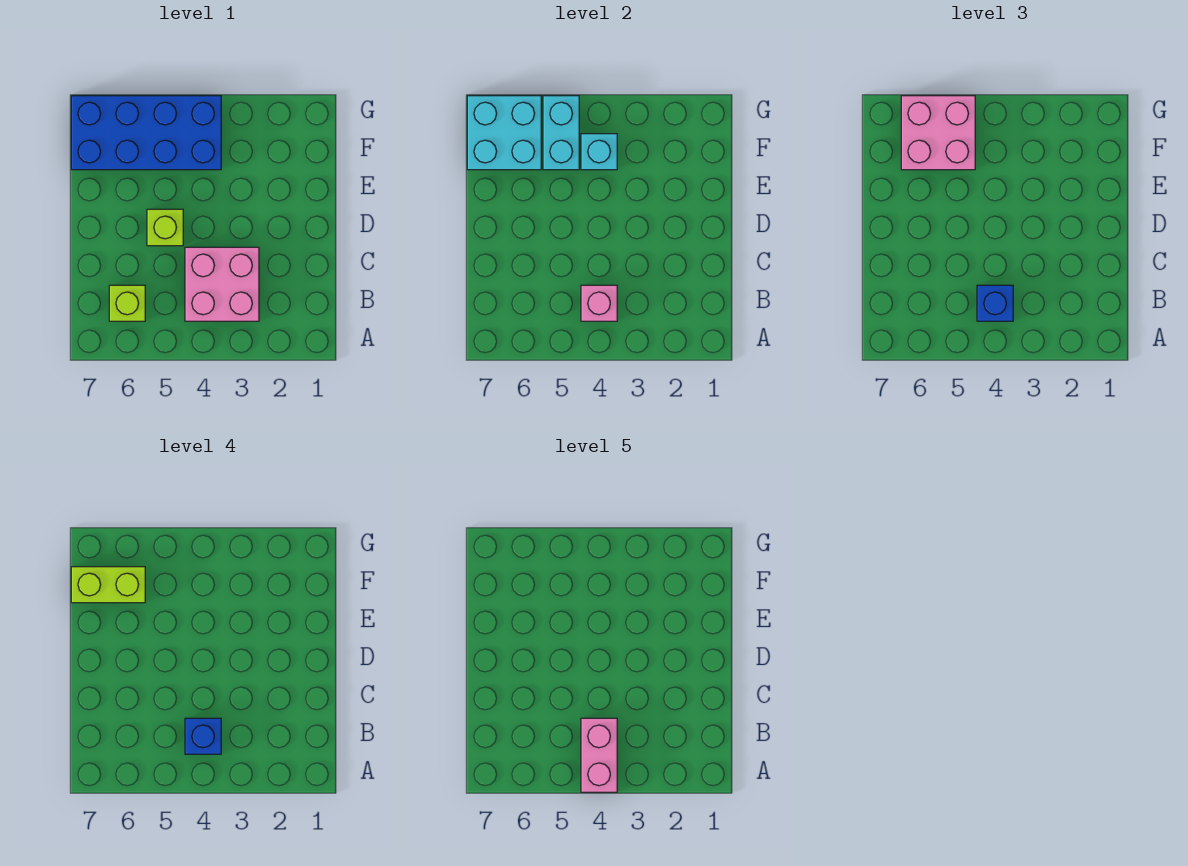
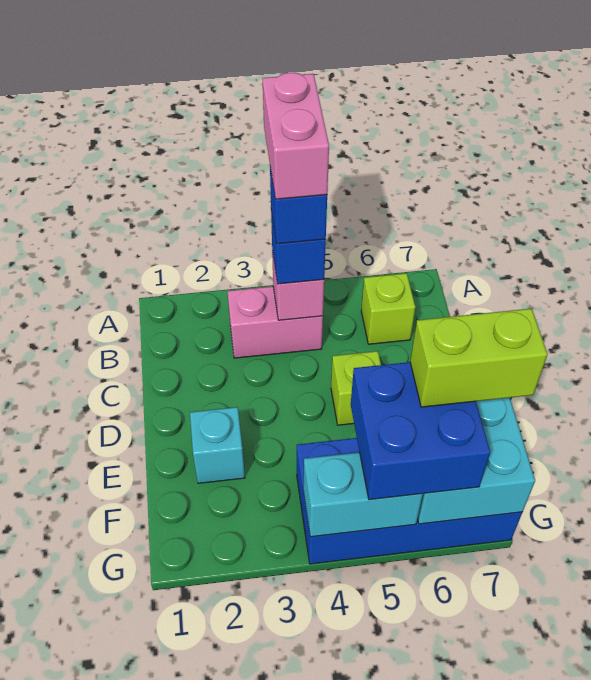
pink brick B3:C4 level 1 -> pink brick B3:B4 level 1
cyan brick F4 level 2 -> cyan brick E2 level 1
cyan brick F5:G5 level 2 -> cyan brick G4:G5 level 2
pink brick F5:G6 level 3 -> blue brick F5:G6 level 3

